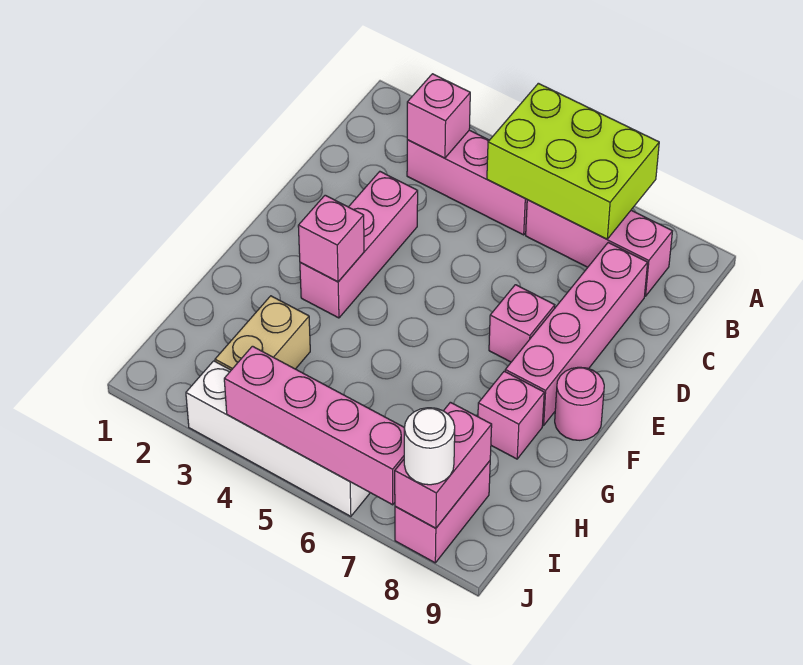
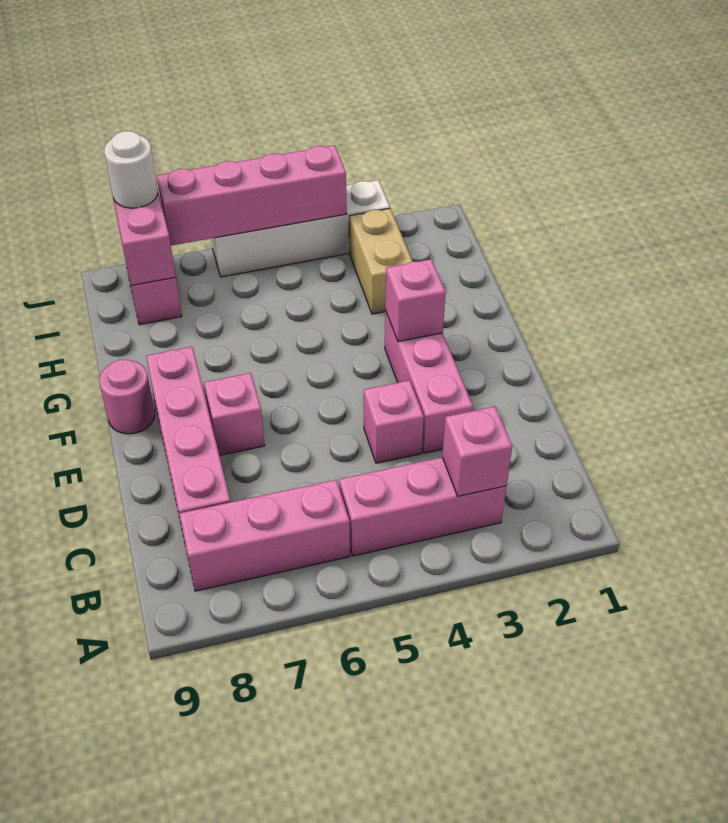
lime brick A5:B7 level 2 -> none
pink brick G8 level 1 -> pink brick D4 level 1

